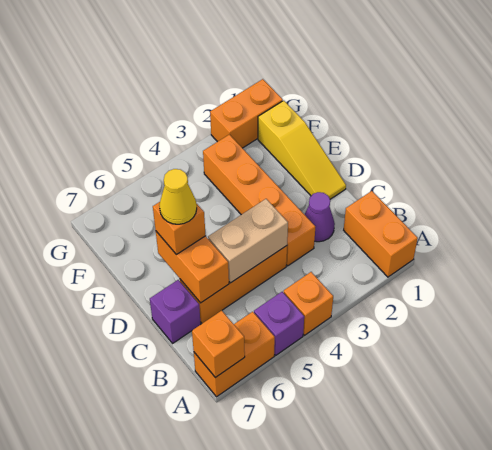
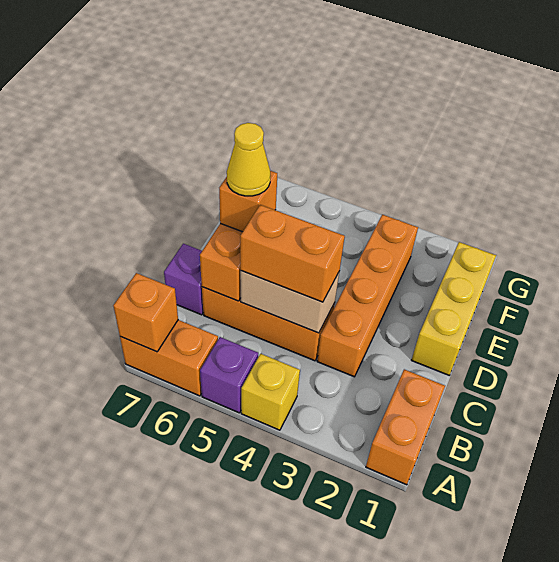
orange brick A4 level 1 -> yellow brick A4 level 1
purple cone C2 level 1 -> none
yellow slope D1:F1 level 1 top F -> yellow brick D1:F1 level 1
orange brick G1:G2 level 1 -> orange brick C4:C5 level 3

